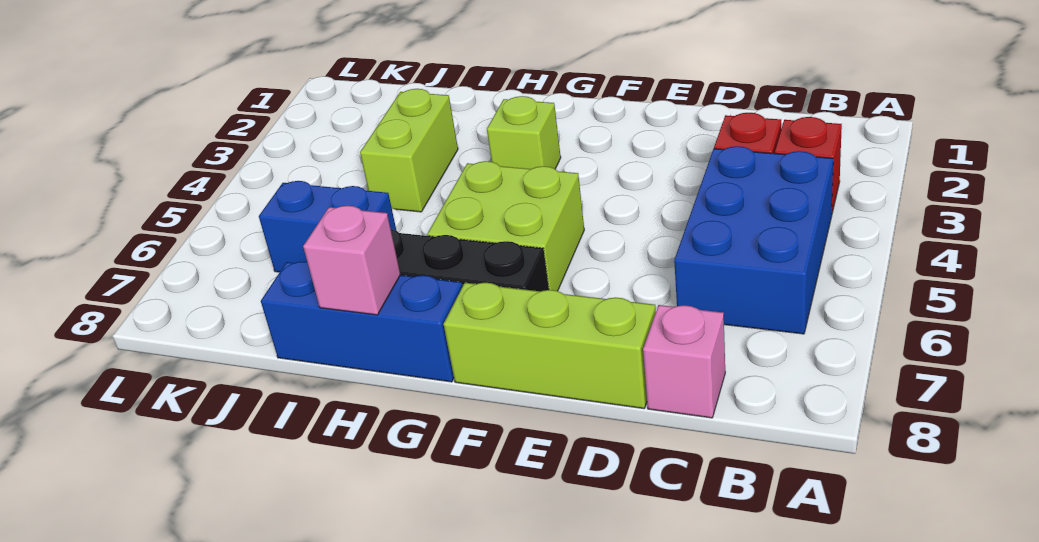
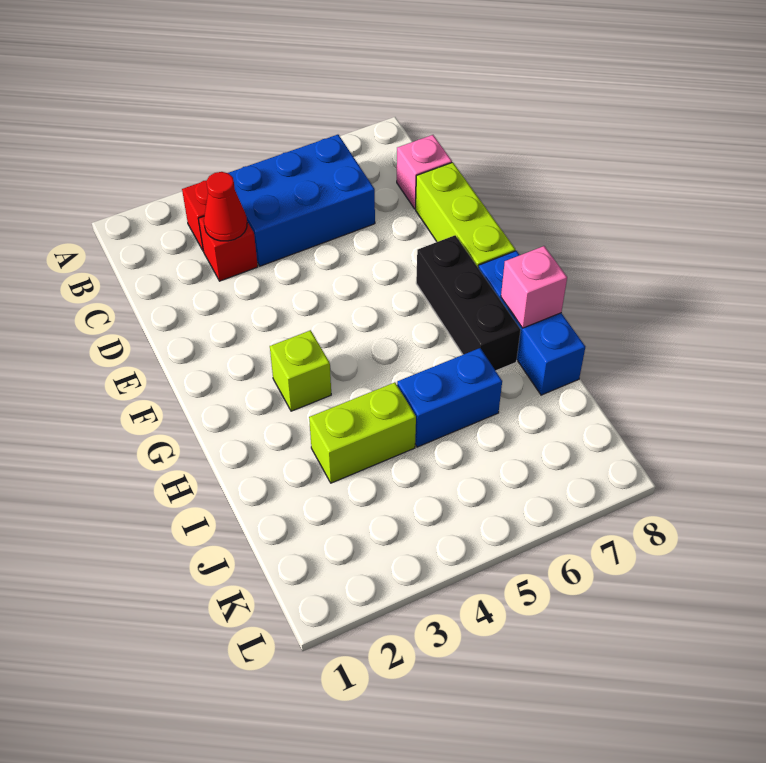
none -> red cone C3 level 2
lime brick F5:G6 level 1 -> none
blue brick I6:J6 level 1 -> blue brick I5:I6 level 1

